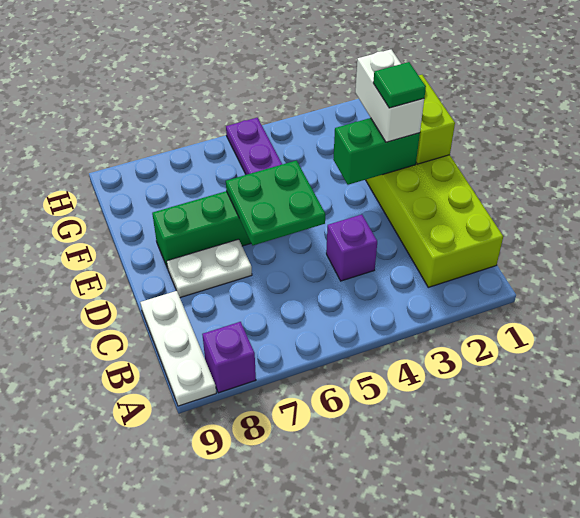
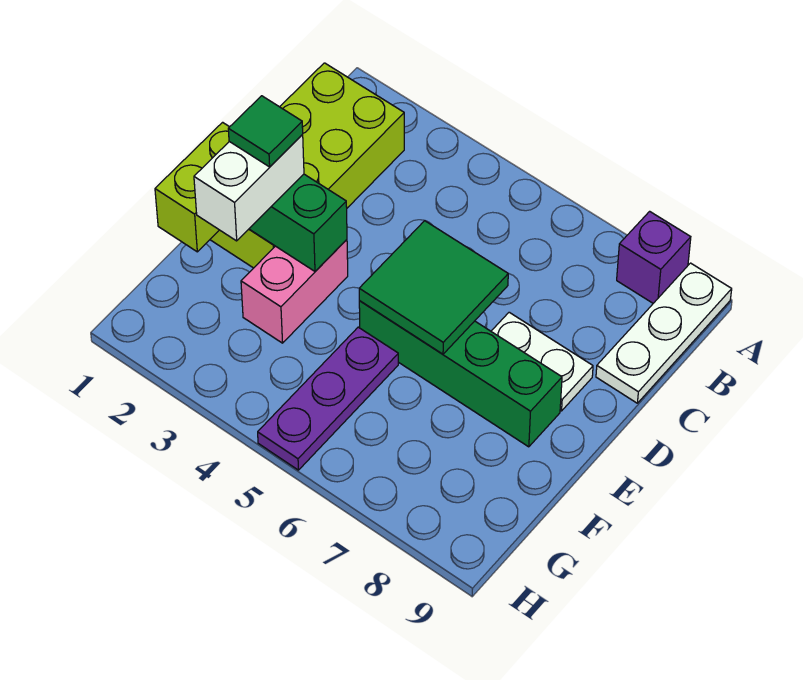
purple brick C4 level 1 -> none
green plate D5:E6 level 2 -> green tile D5:E6 level 2
none -> pink brick E3:F3 level 1

